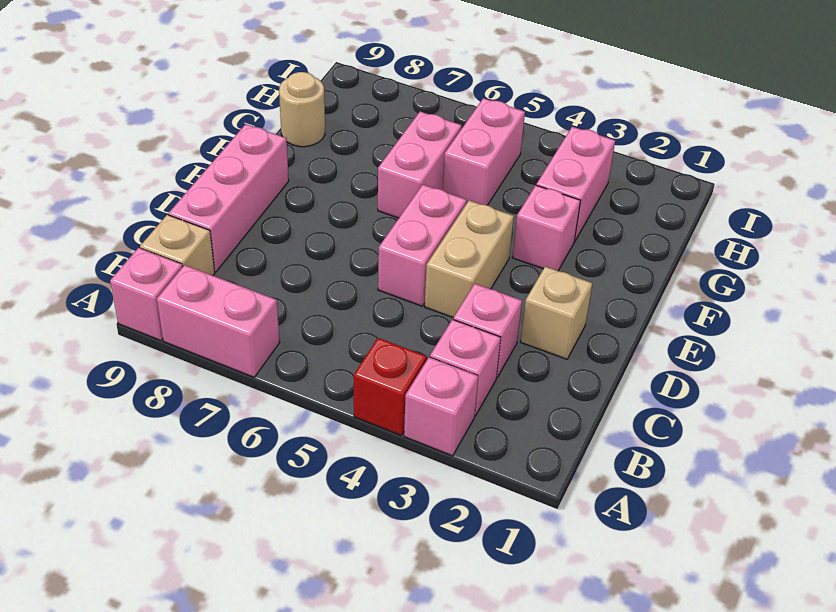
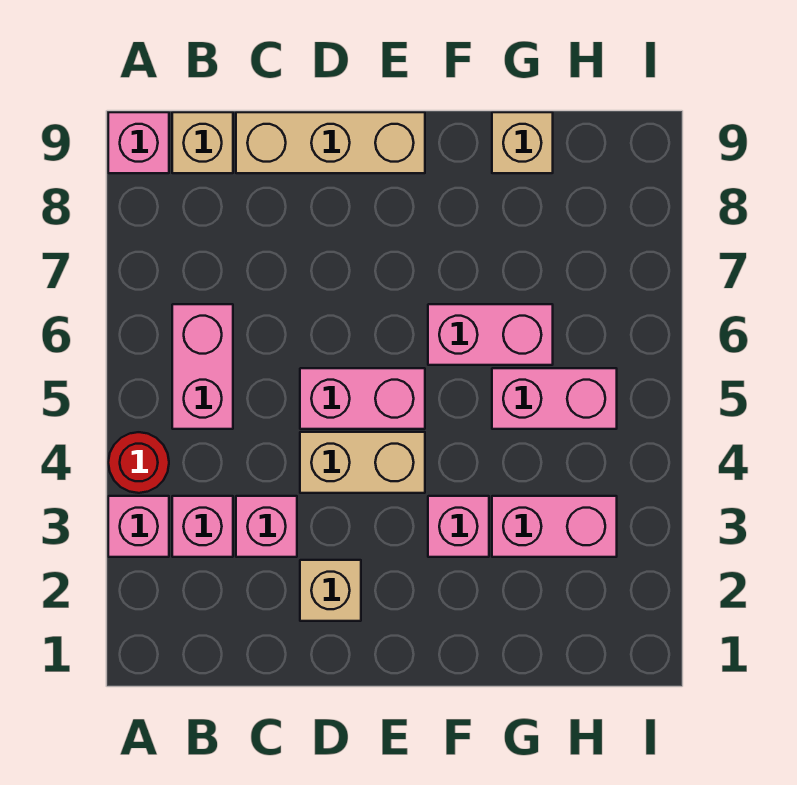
red brick A4 level 1 -> red round brick A4 level 1
pink brick A7:A8 level 1 -> pink brick B5:B6 level 1
pink brick C9:E9 level 1 -> tan brick C9:E9 level 1
tan round brick G9 level 1 -> tan brick G9 level 1

